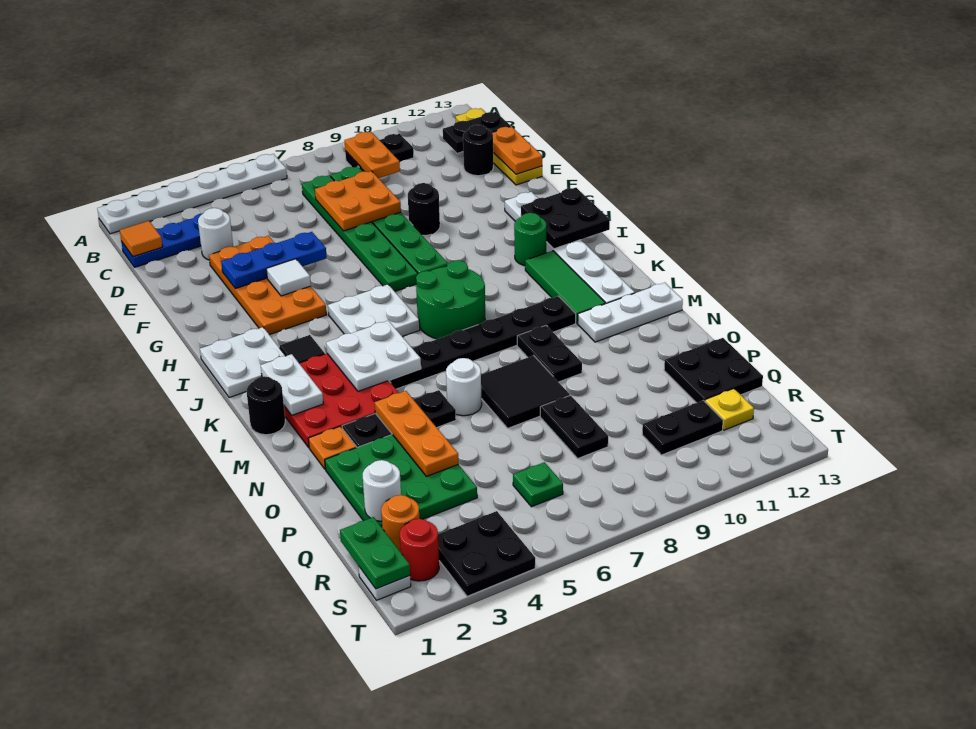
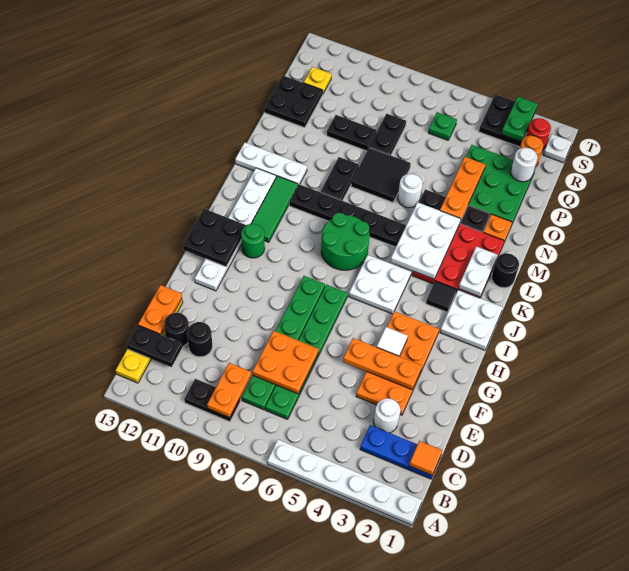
blue plate F3:F5 level 2 -> orange plate F3:F5 level 2
black round brick F9 level 1 -> black round brick D11 level 1
white plate K4:L5 level 2 -> white plate K4:M5 level 2
green plate R1:S1 level 2 -> green plate S3:T3 level 2
black plate R10:R11 level 1 -> black plate P9:P10 level 1

